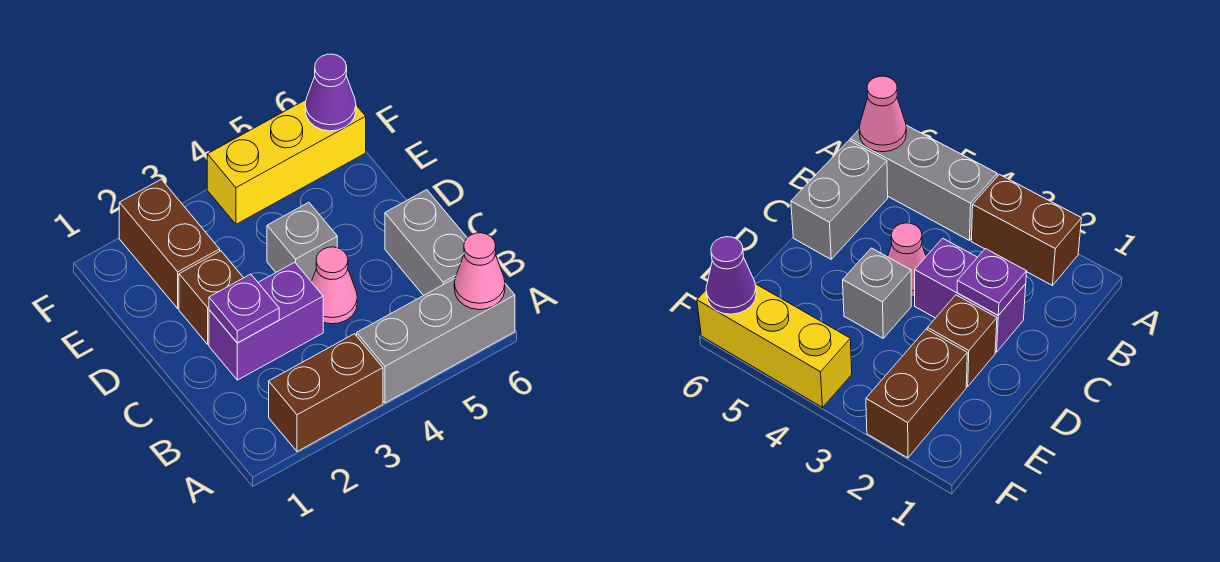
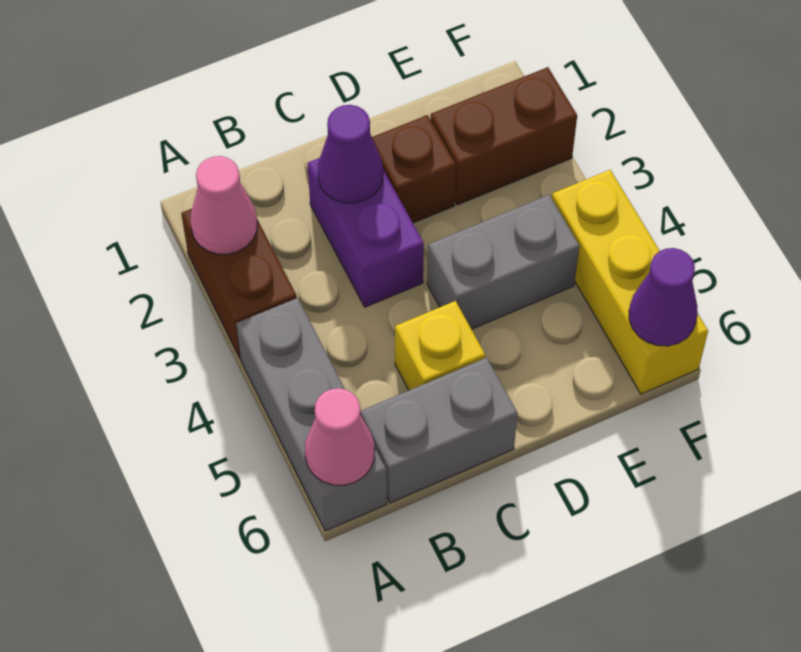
purple plate C2 level 2 -> purple cone C2 level 2
pink cone C4 level 1 -> pink cone A2 level 2
none -> yellow brick C5 level 1
grey brick D4 level 1 -> grey brick D4:E4 level 1

